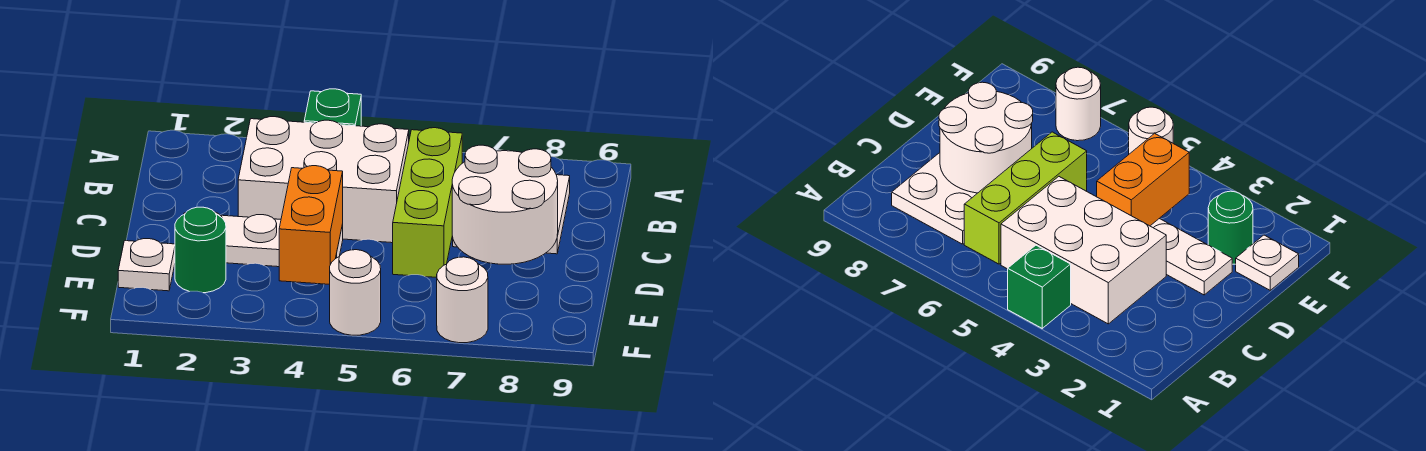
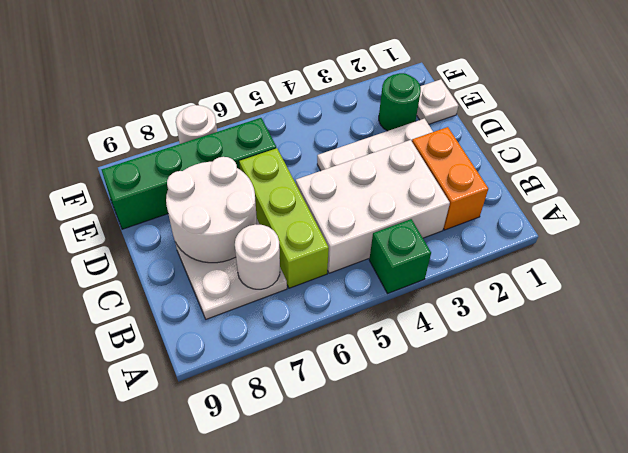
orange brick D4:E4 level 2 -> orange brick B2:C2 level 1
none -> green brick E6:E9 level 1
white round brick F5 level 1 -> white round brick B7 level 2

